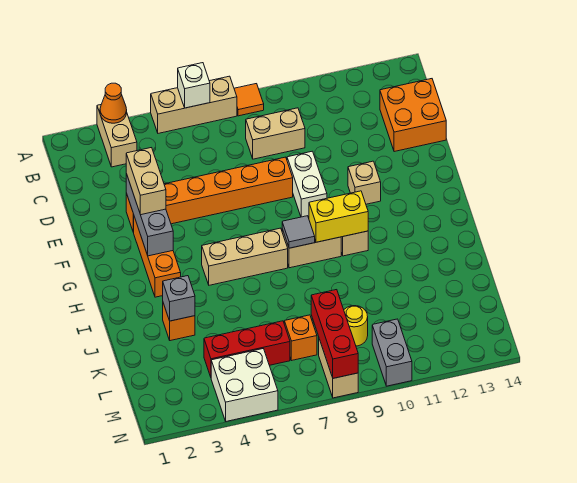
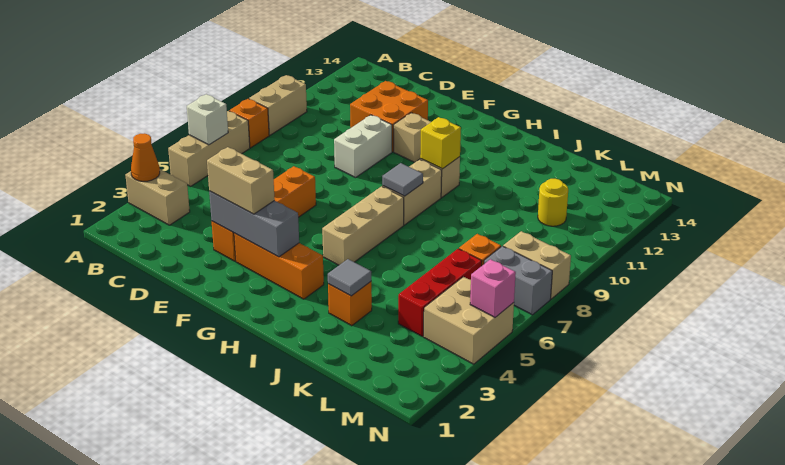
orange tile A8 level 1 -> orange brick A8 level 1
tan brick C8:C9 level 1 -> tan brick A9:A10 level 1
orange brick C13:D14 level 1 -> orange brick D11:E12 level 1
orange brick E3:E8 level 1 -> orange brick E3:E6 level 1
white brick E9:F9 level 1 -> white brick E9:E10 level 1
yellow brick H9:H10 level 2 -> yellow brick H10 level 2
grey brick J3 level 2 -> grey tile J3 level 2
red brick L8:N8 level 2 -> none
yellow round brick L9 level 1 -> yellow round brick L11 level 1
white brick M4:N5 level 1 -> tan brick M4:N5 level 1
grey brick M10:N10 level 1 -> grey brick M7:N7 level 1
none -> pink brick N5 level 2

